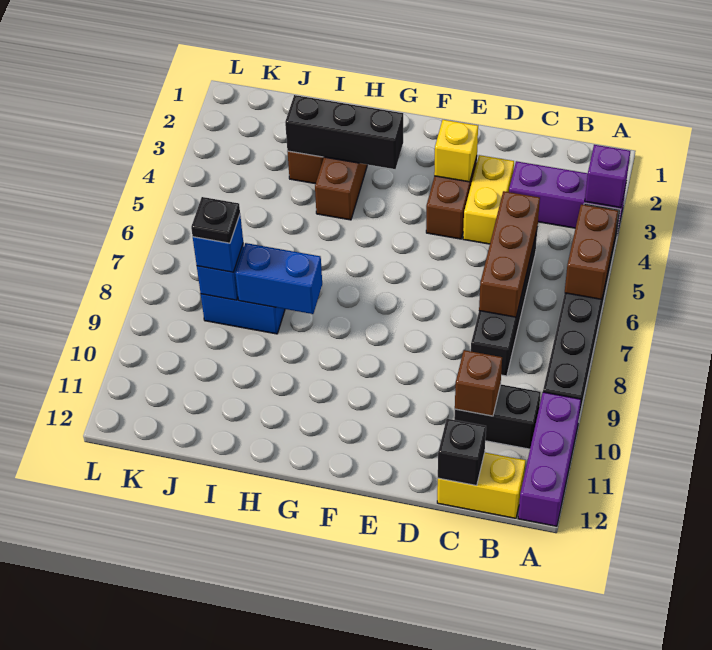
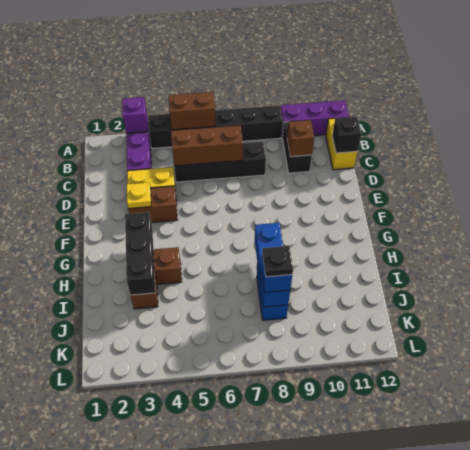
yellow brick E3 level 2 -> yellow plate E3 level 2

